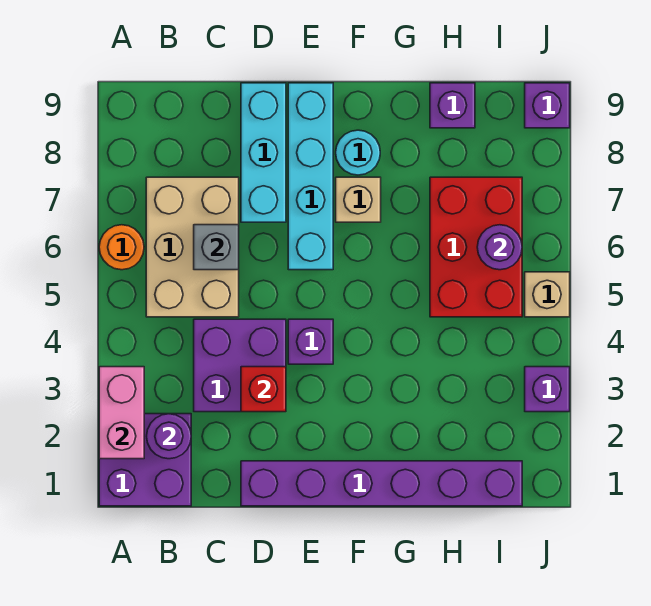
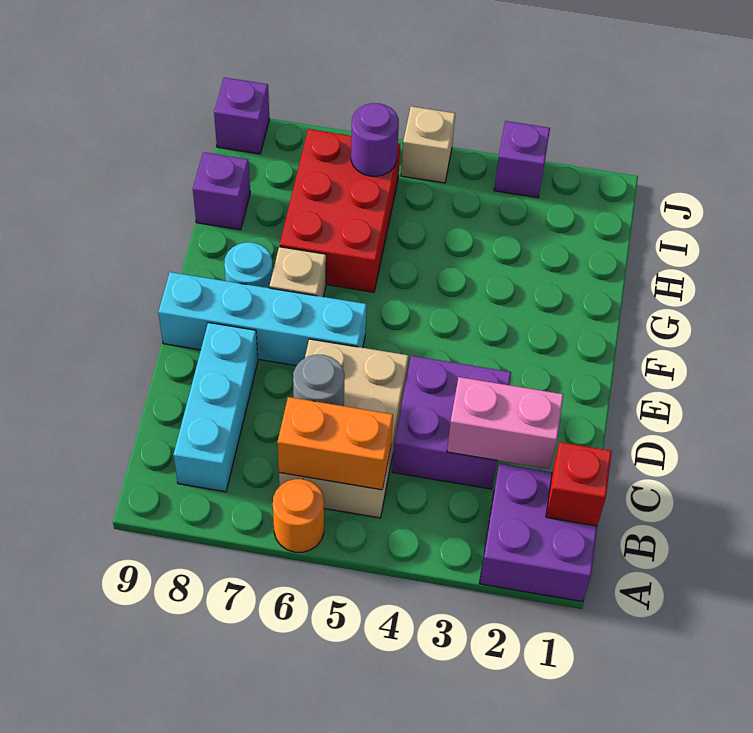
pink brick A2:A3 level 2 -> pink brick C2:C3 level 2
purple round brick B2 level 2 -> none
tan brick B5:C7 level 1 -> tan brick B5:D6 level 1
none -> orange brick B5:B6 level 2
grey brick C6 level 2 -> grey round brick C6 level 2
purple brick D1:I1 level 1 -> none
red brick D3 level 2 -> red brick B1 level 2
cyan brick D7:D9 level 1 -> cyan brick B8:D8 level 1
purple brick E4 level 1 -> none
red brick H5:I7 level 1 -> red brick G6:I7 level 1

